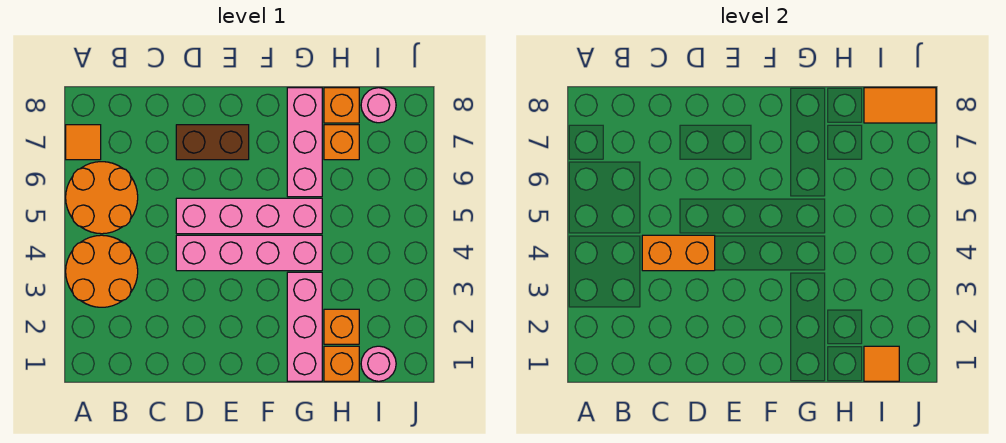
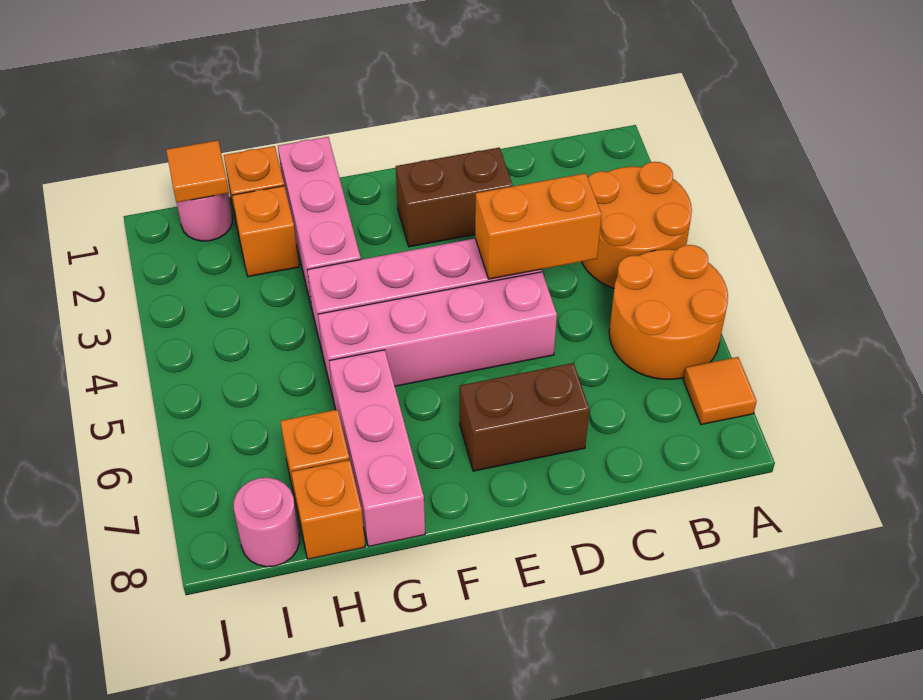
none -> brown brick D2:E2 level 1
orange tile I8:J8 level 2 -> none

